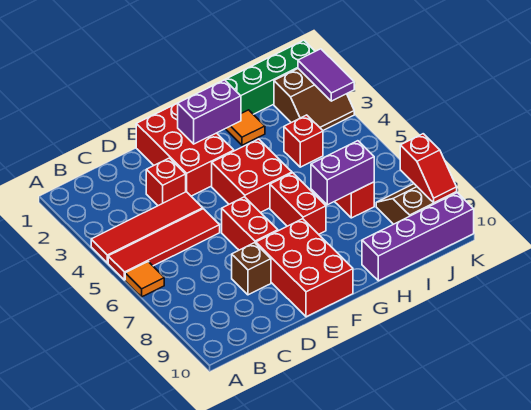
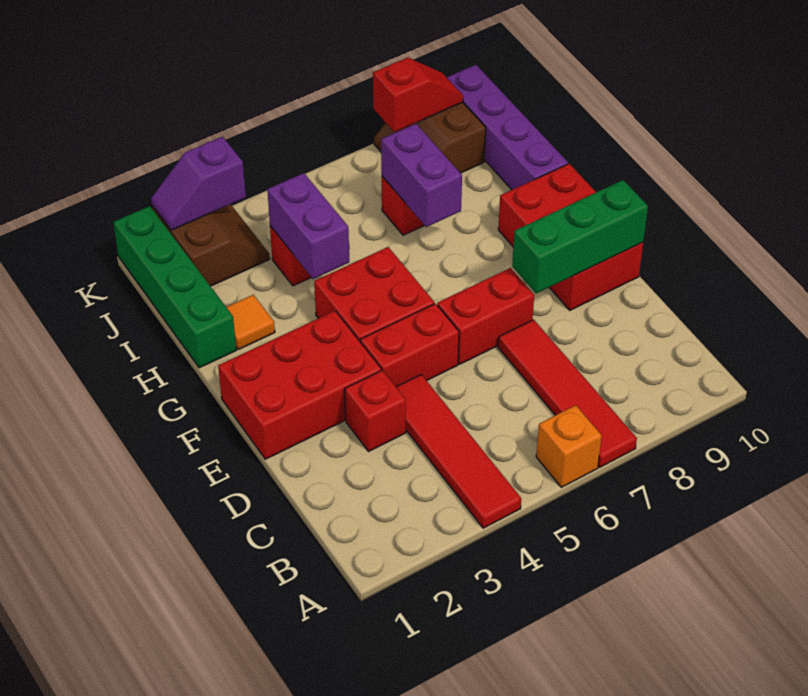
red tile A5:D5 level 1 -> red tile A7:D7 level 1
orange tile A6 level 1 -> orange brick A6 level 1
brown brick D8 level 1 -> none
red brick E8:F10 level 1 -> red brick E9:G10 level 1
none -> green brick E8:E10 level 2
purple brick F2:G2 level 2 -> purple brick H4:I4 level 2
red brick G6:G7 level 1 -> red brick E4:E5 level 1
purple tile K2:K3 level 2 -> purple slope K2:K3 level 2 top 3

